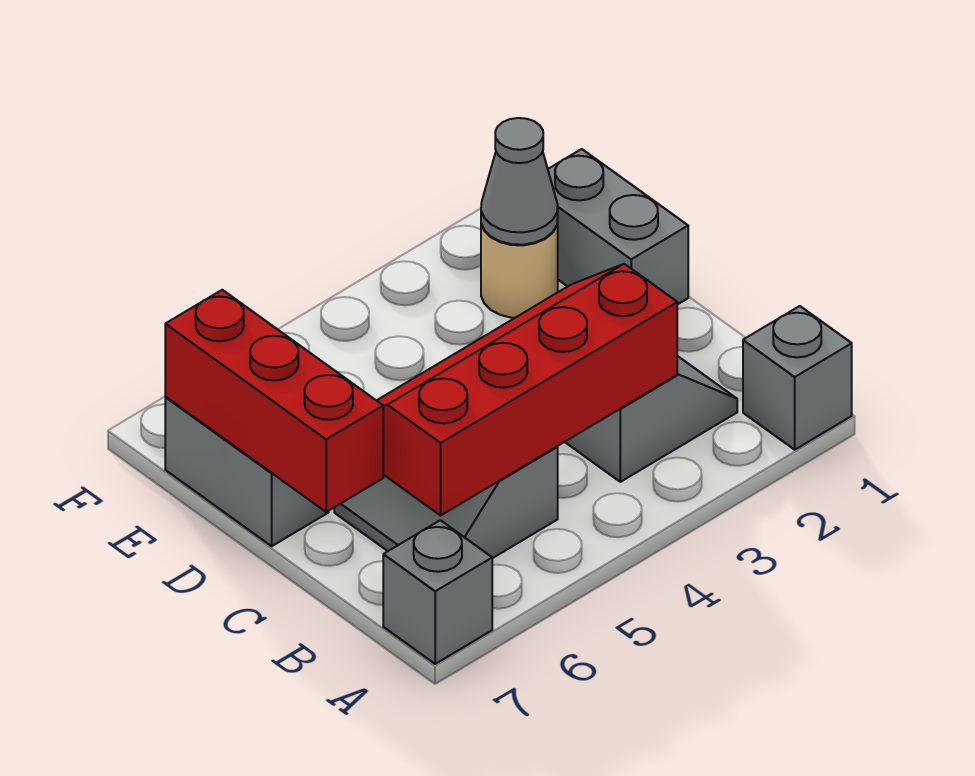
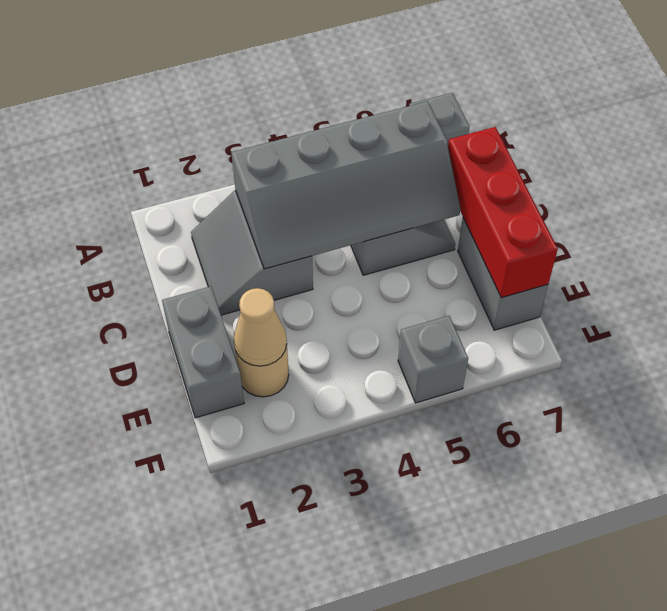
grey brick A1 level 1 -> grey brick F5 level 1
red slope B3:C6 level 2 top B -> grey slope B3:C6 level 2 top B
grey cone E2 level 2 -> tan cone E2 level 2

